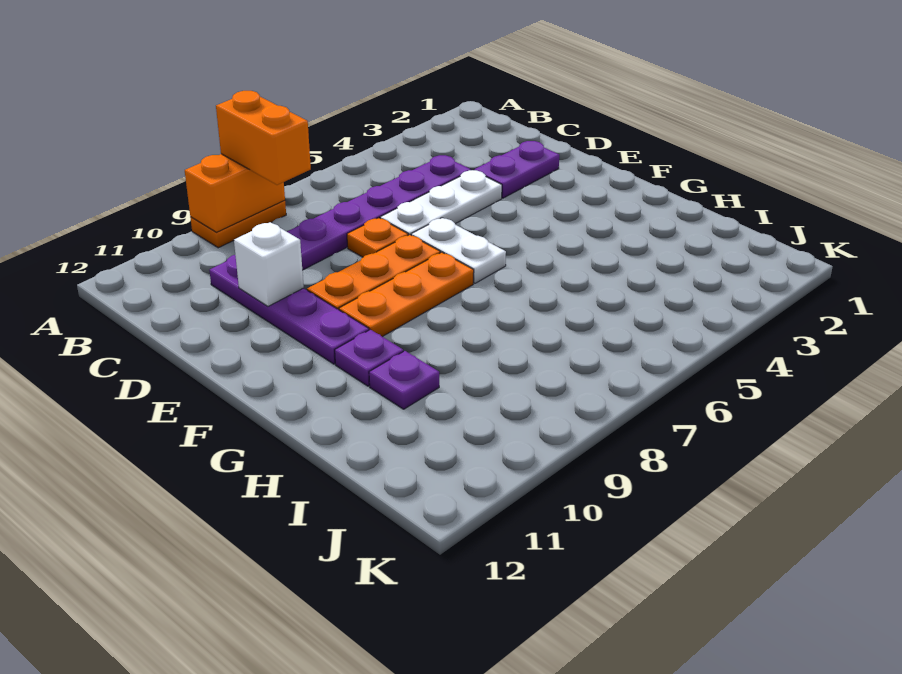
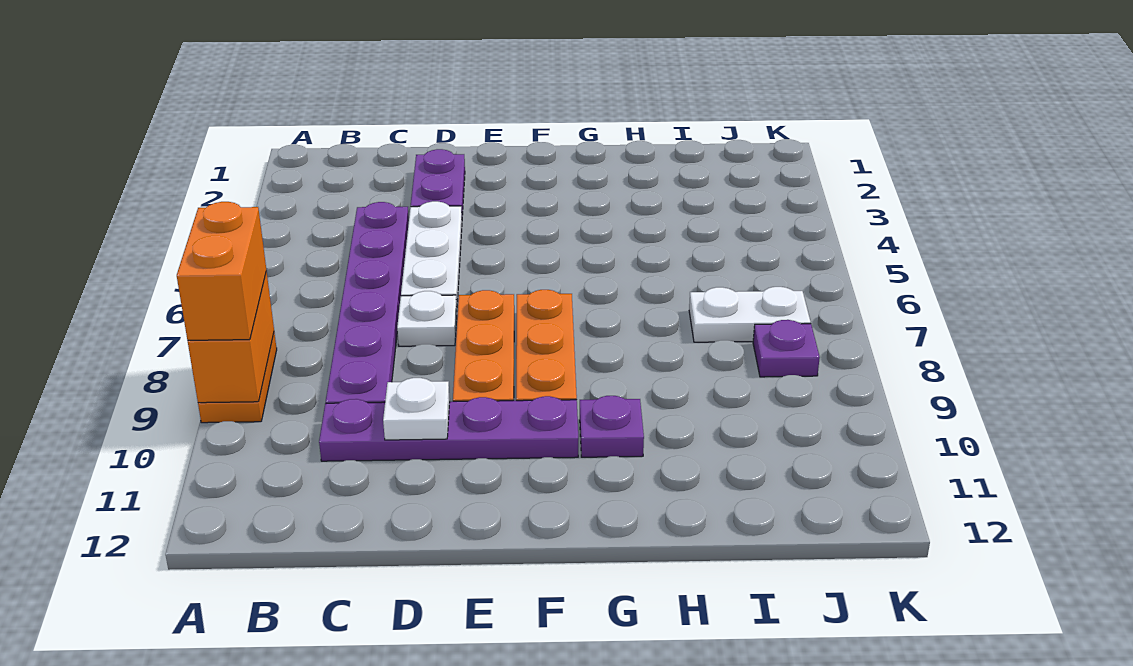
orange brick A8:B8 level 3 -> orange brick A8:A9 level 3
orange plate D7 level 1 -> white plate D7 level 1
white brick D10 level 2 -> white plate D10 level 2
white plate E6:F6 level 1 -> white plate I7:J7 level 1
purple plate H10 level 1 -> purple plate J8 level 1

